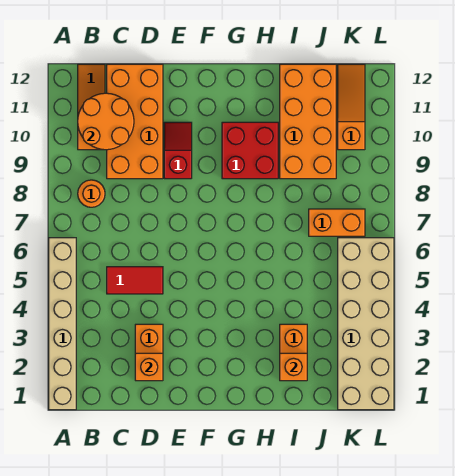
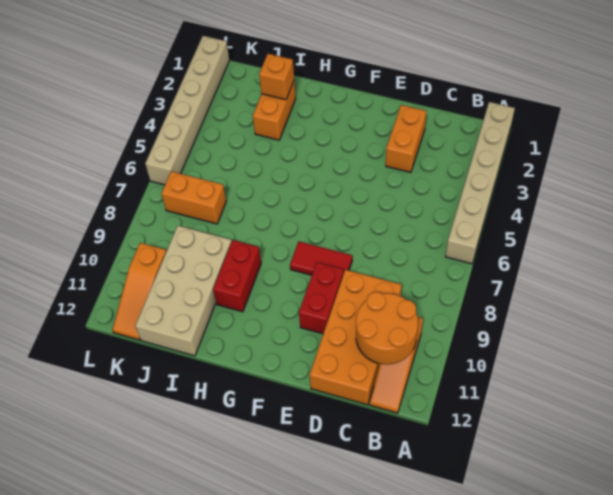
orange round brick B8 level 1 -> none
red tile C5:D5 level 1 -> red tile E8:F8 level 1
orange brick D2 level 2 -> none
red slope E9:E10 level 1 top 9 -> red brick E9:E10 level 1
red brick G9:H10 level 1 -> red brick H9:H10 level 1
orange brick I9:J12 level 1 -> tan brick I9:J12 level 1
tan brick K1:L6 level 1 -> tan brick L1:L6 level 1

